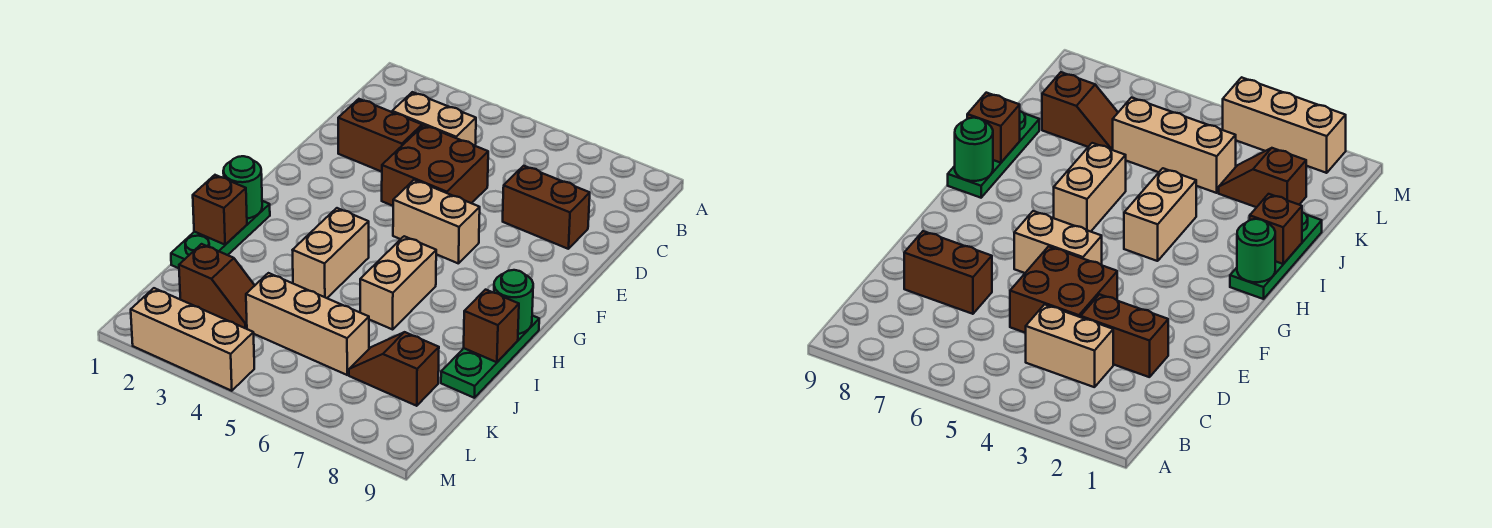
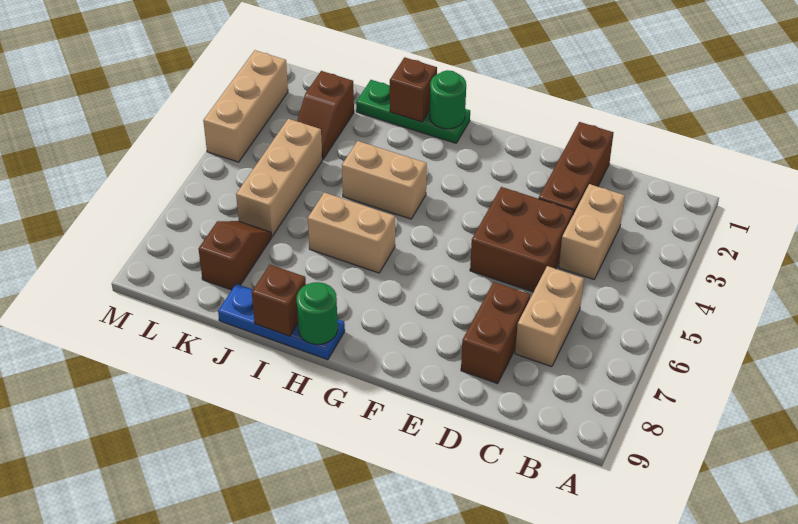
brown brick D2:D3 level 1 -> brown brick D1:D3 level 1
tan brick F5:F6 level 1 -> tan brick C6:C7 level 1
green plate H9:J9 level 1 -> blue plate H9:J9 level 1

